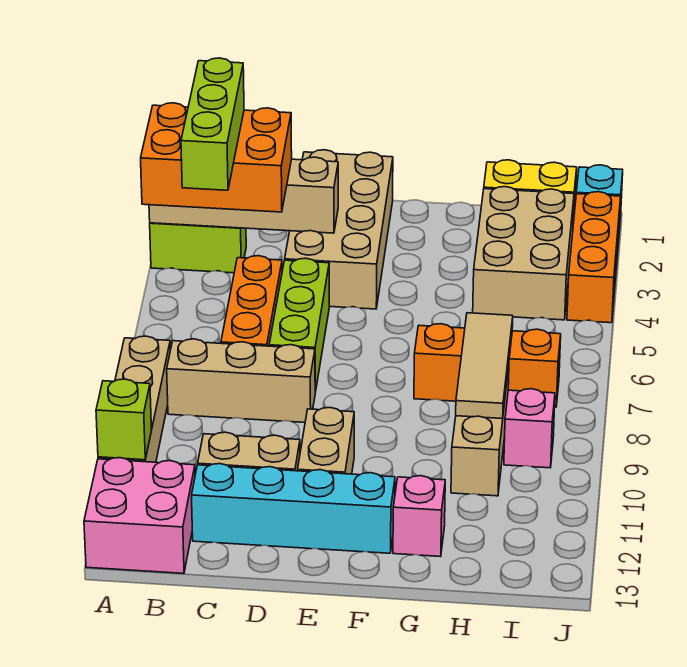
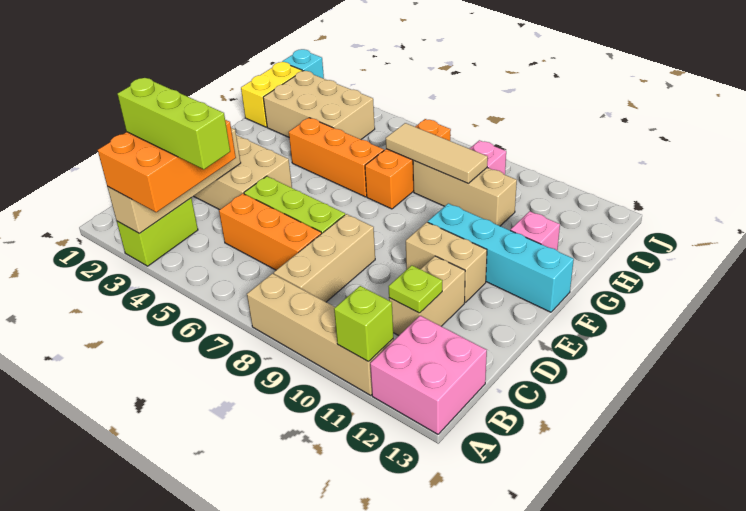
none -> lime plate C11 level 2
cyan brick C12:F12 level 1 -> cyan brick F10:F13 level 1
orange brick J2:J4 level 1 -> orange brick G4:G6 level 1

